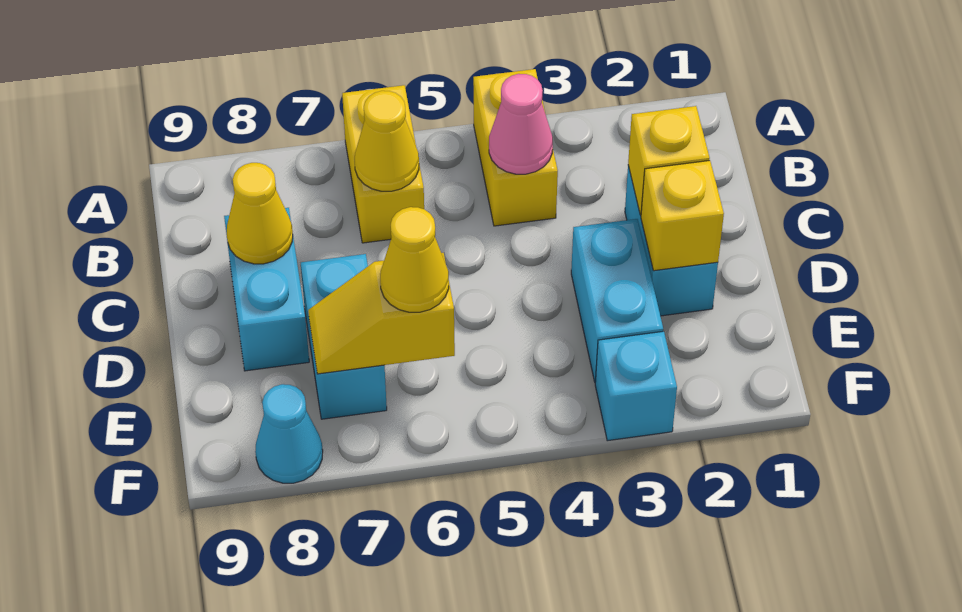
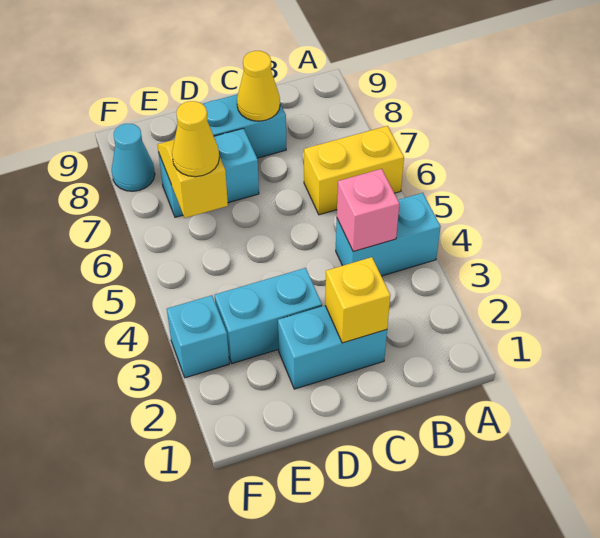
yellow brick A4:B4 level 1 -> cyan brick A4:B4 level 1
pink cone B4 level 2 -> pink brick B4 level 2
yellow cone B6 level 2 -> none
yellow brick D2 level 2 -> none

